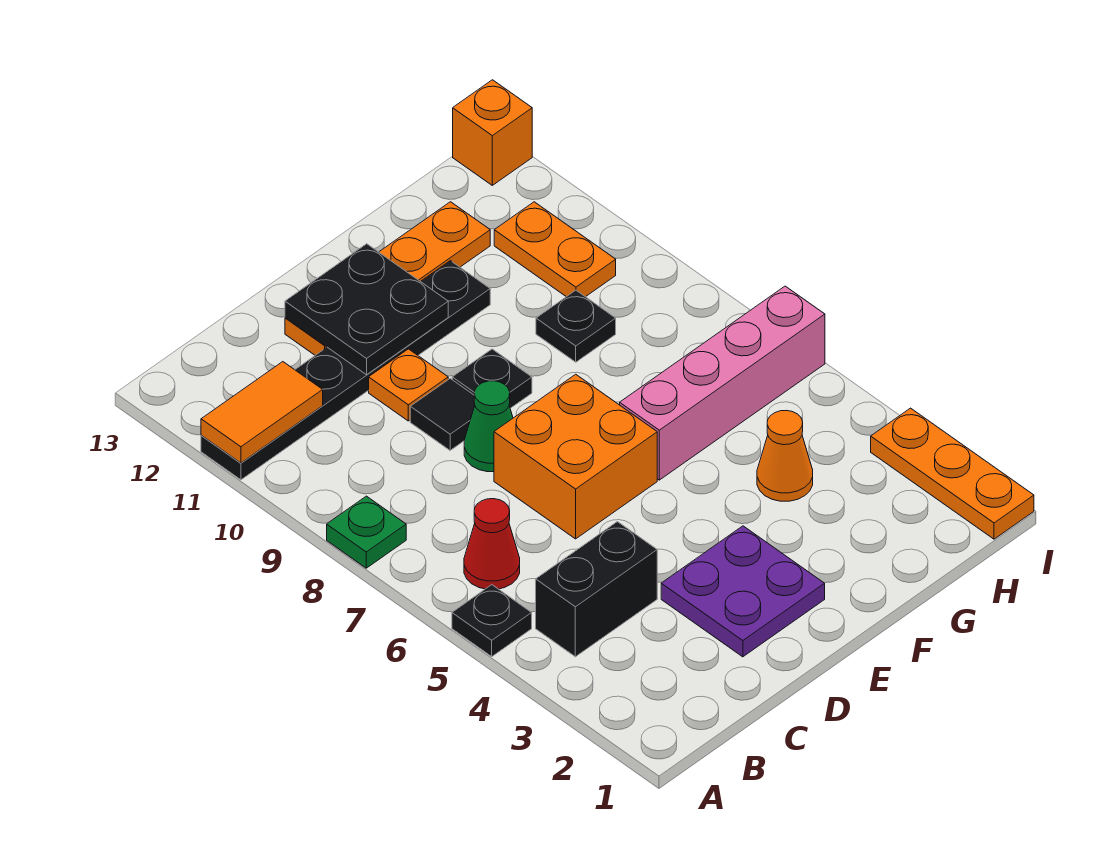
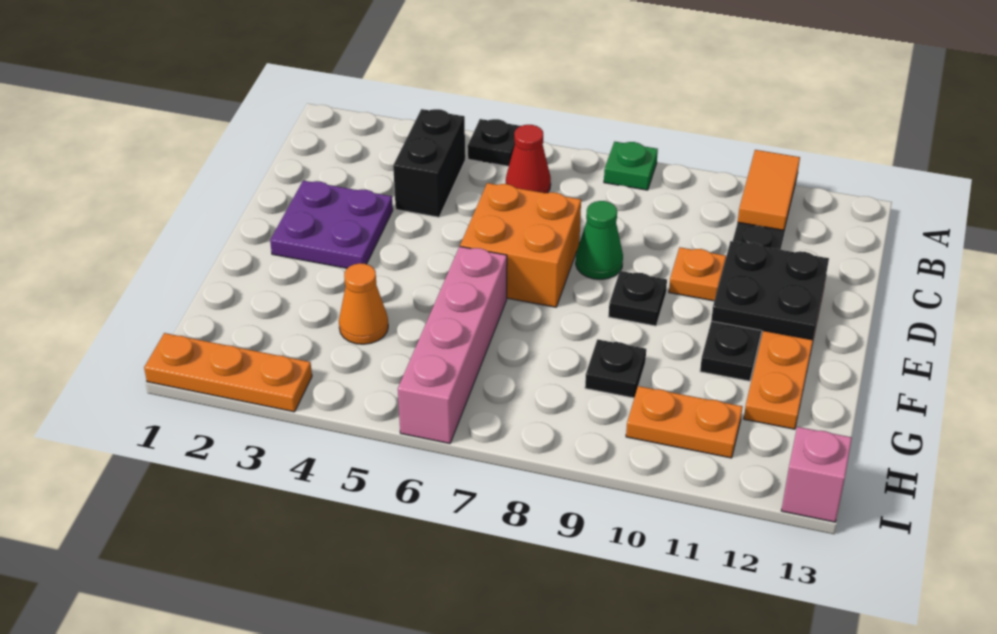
black tile D9 level 1 -> none
orange brick I13 level 1 -> pink brick I13 level 1

